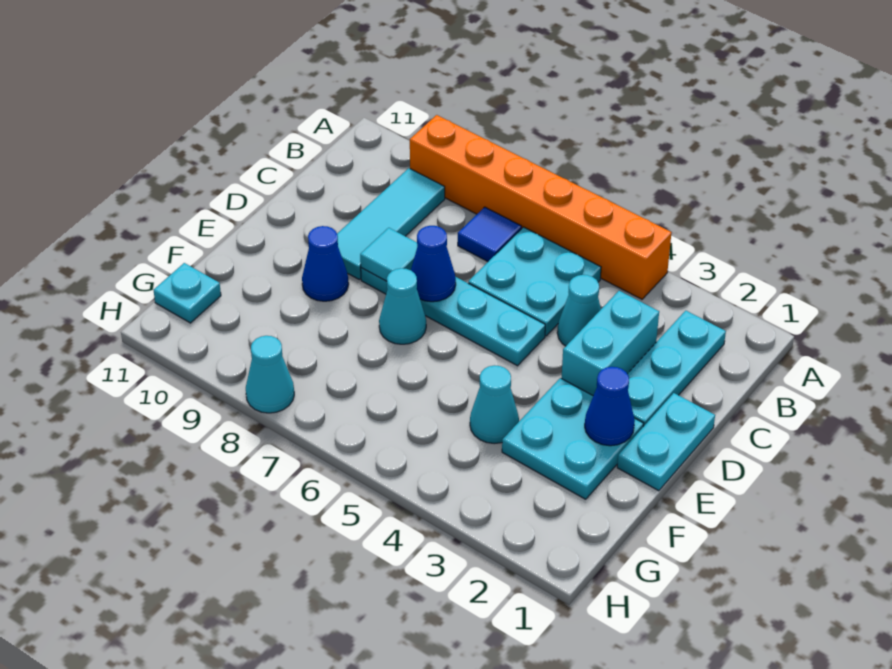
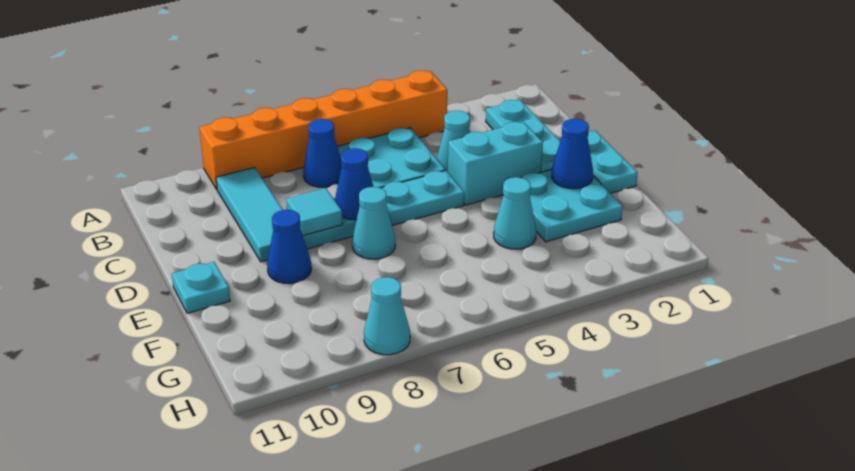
blue tile B7 level 1 -> blue cone B7 level 1
cyan brick C3:D3 level 1 -> cyan brick D3:D4 level 1
cyan plate G11 level 1 -> cyan plate E11 level 1

